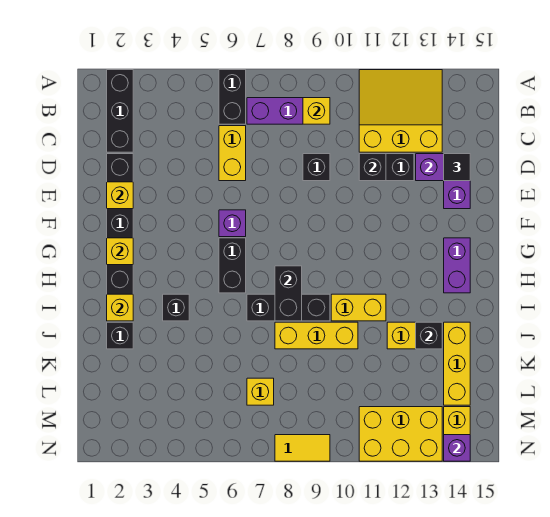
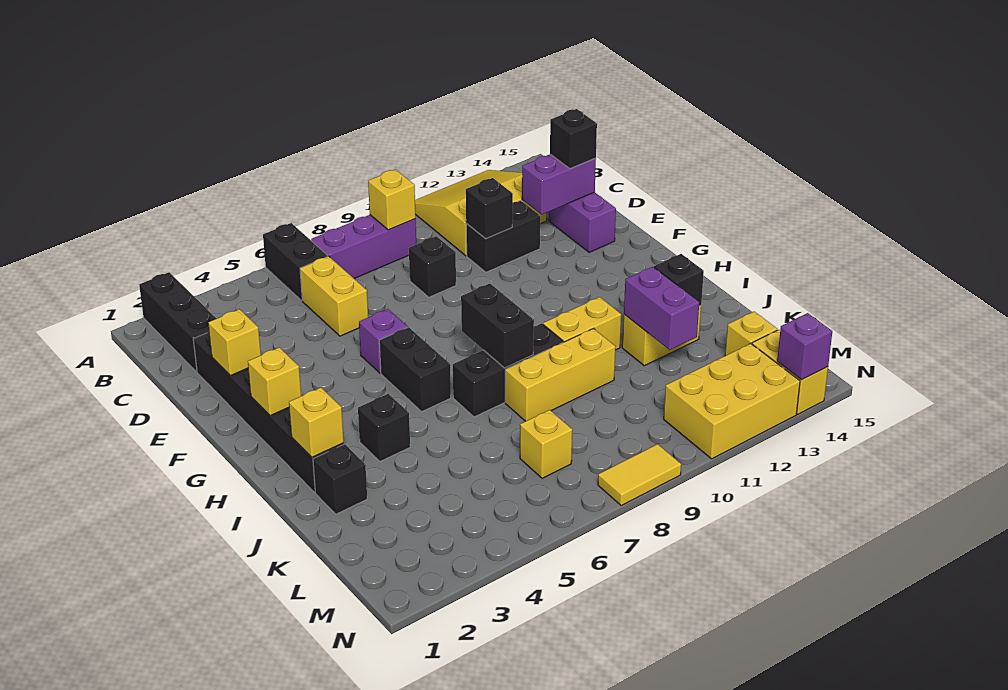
black tile D14 level 3 -> black brick D14 level 3
purple brick G14:H14 level 1 -> purple brick J12:K12 level 2
yellow brick J14:L14 level 1 -> yellow brick L14 level 1

